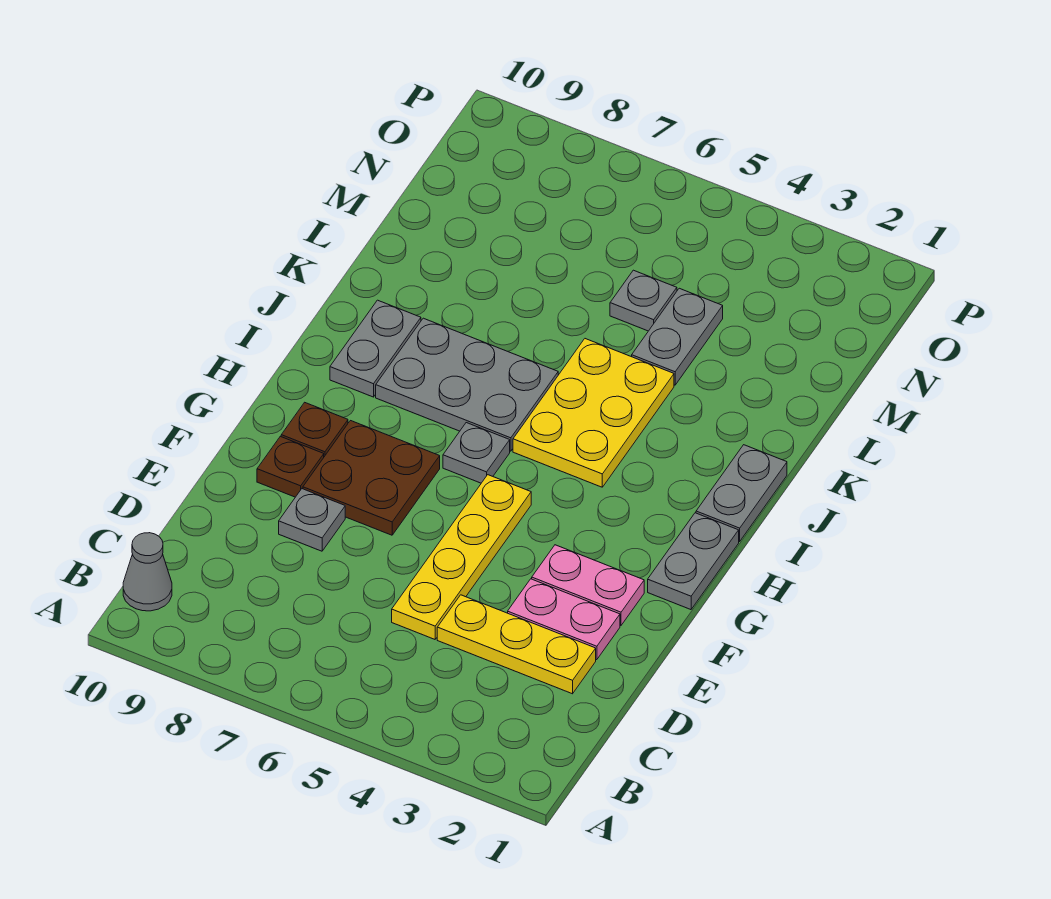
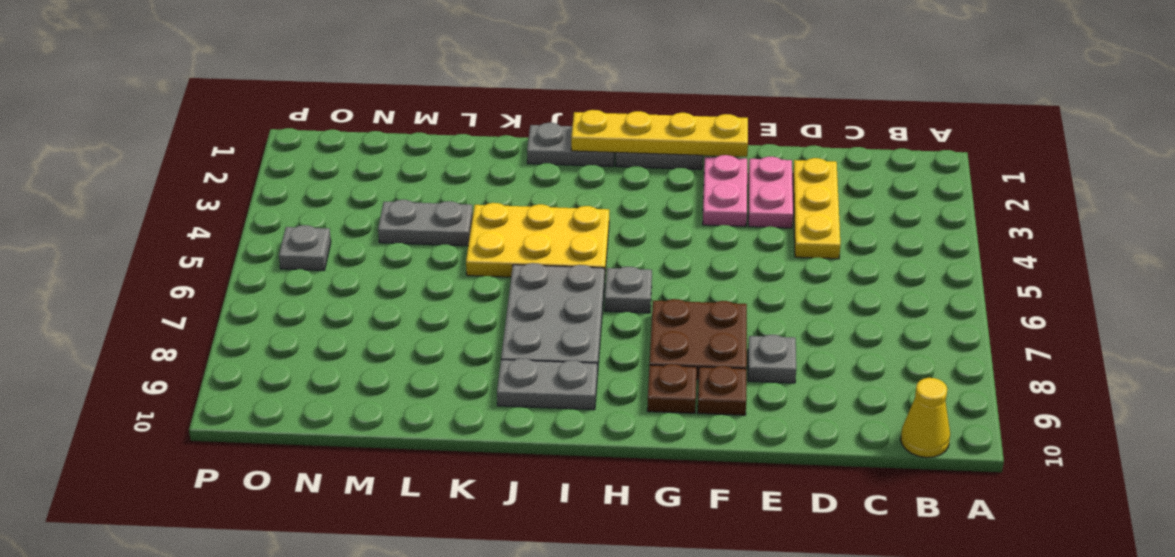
grey cone B10 level 1 -> yellow cone B10 level 1
yellow plate D5:G5 level 1 -> yellow plate F1:I1 level 2
grey plate M5 level 1 -> grey plate O5 level 1

